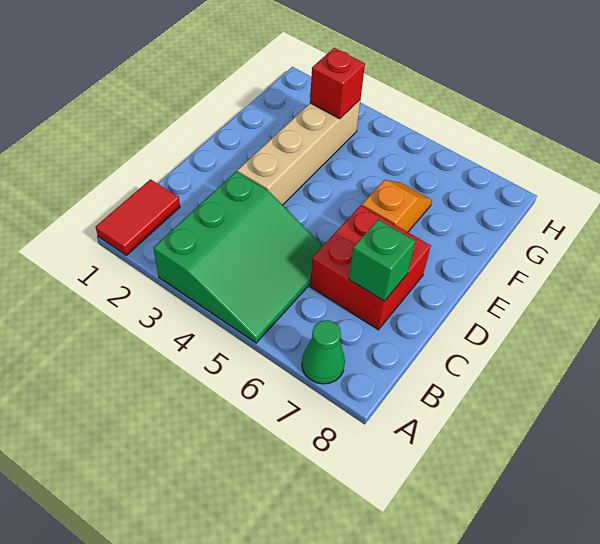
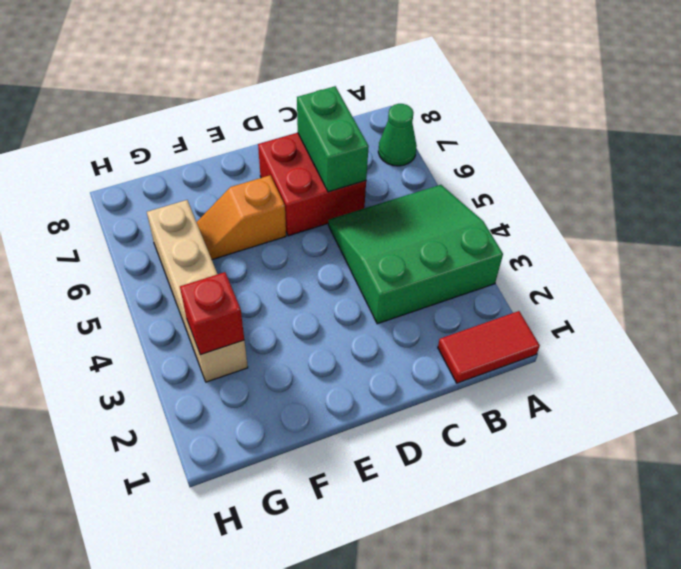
green brick C7 level 2 -> green brick C6:C7 level 2
tan brick D3:G3 level 1 -> tan brick G3:G6 level 1

